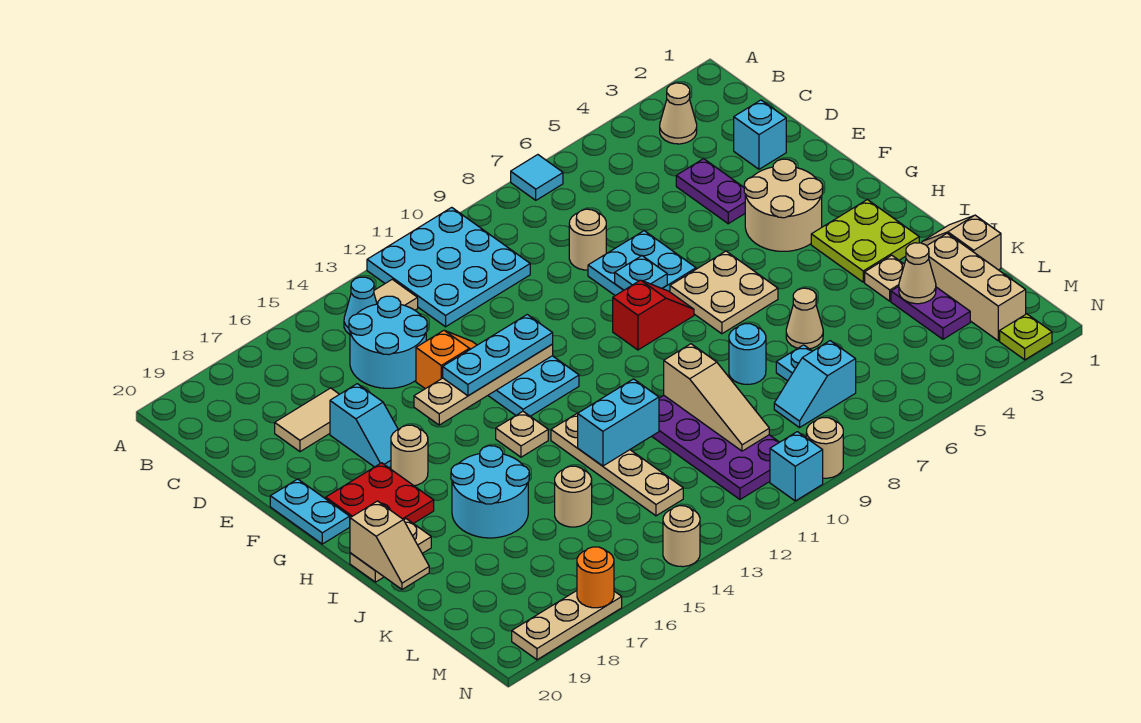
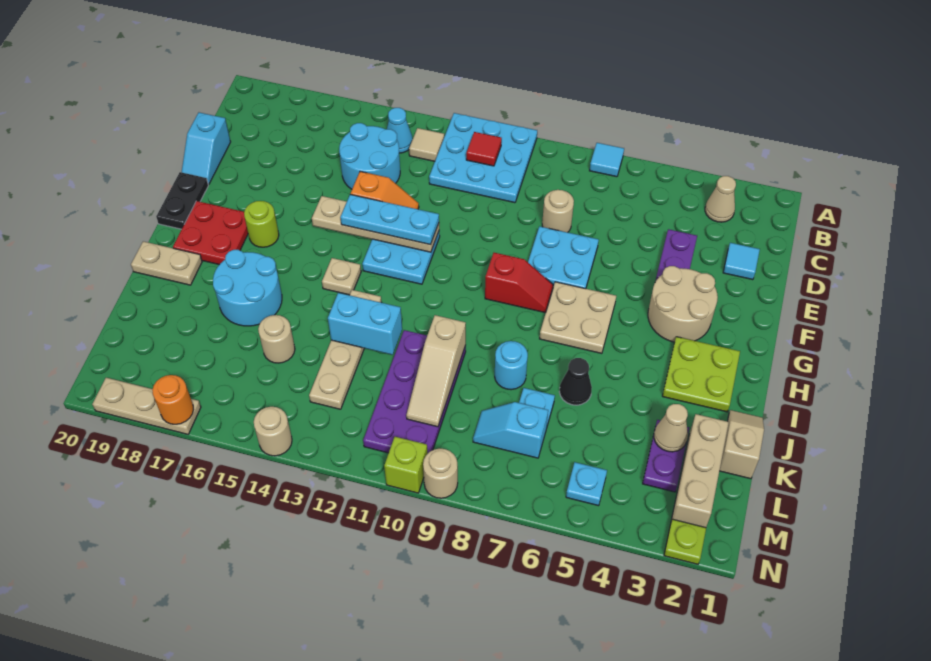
none -> red tile B11 level 2
cyan brick D2 level 1 -> cyan tile D2 level 1
tan tile D17:D18 level 1 -> none
cyan slope E17:F17 level 1 top E -> cyan slope D20:E20 level 1 top D
cyan plate F8 level 2 -> cyan plate M5 level 1
cyan plate F20:G20 level 1 -> black plate F20:G20 level 1
tan round brick G17 level 1 -> lime round brick G17 level 1
tan slope I20:J20 level 2 top I -> none
tan plate J3 level 1 -> none
tan cone J6 level 1 -> black cone J6 level 1
cyan brick N10 level 1 -> lime brick N10 level 1

